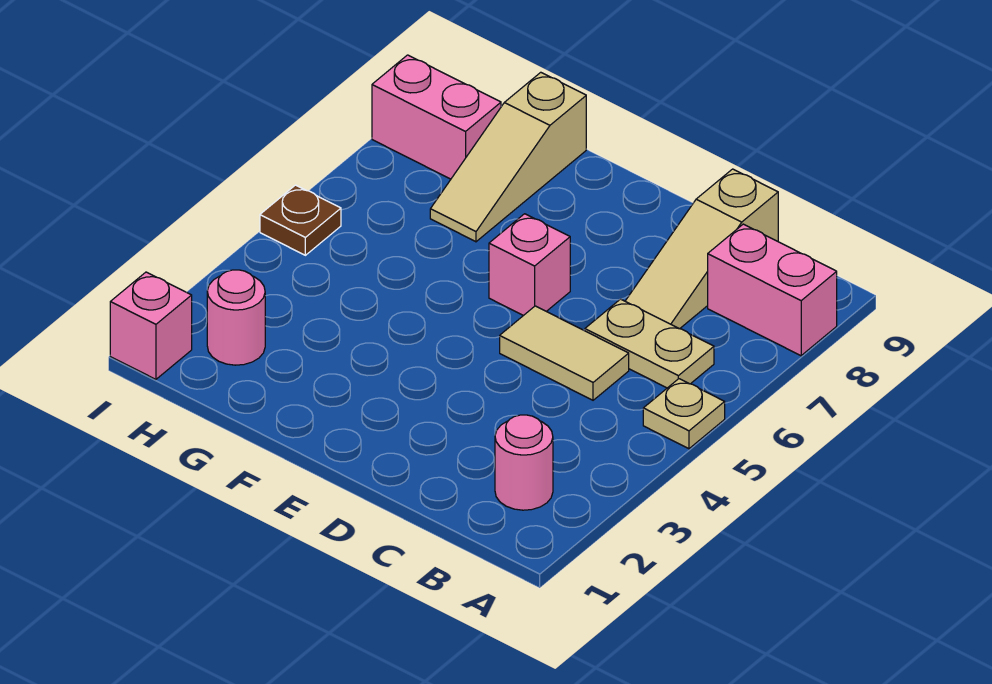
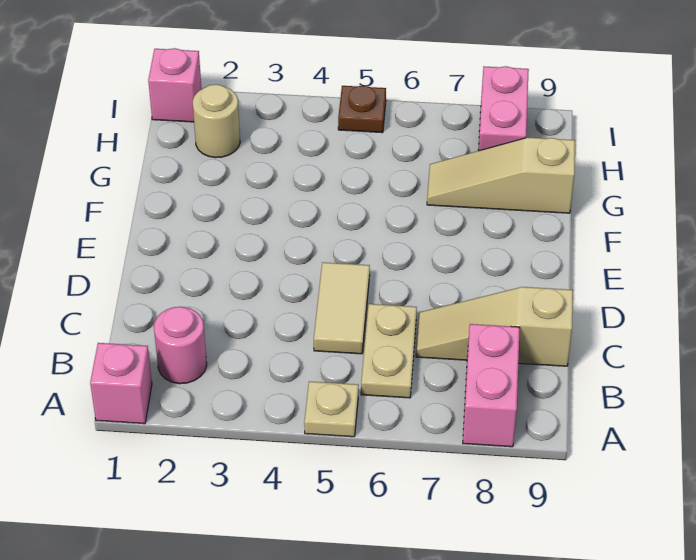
pink brick E6 level 1 -> pink brick A1 level 1
pink round brick H2 level 1 -> tan round brick H2 level 1

